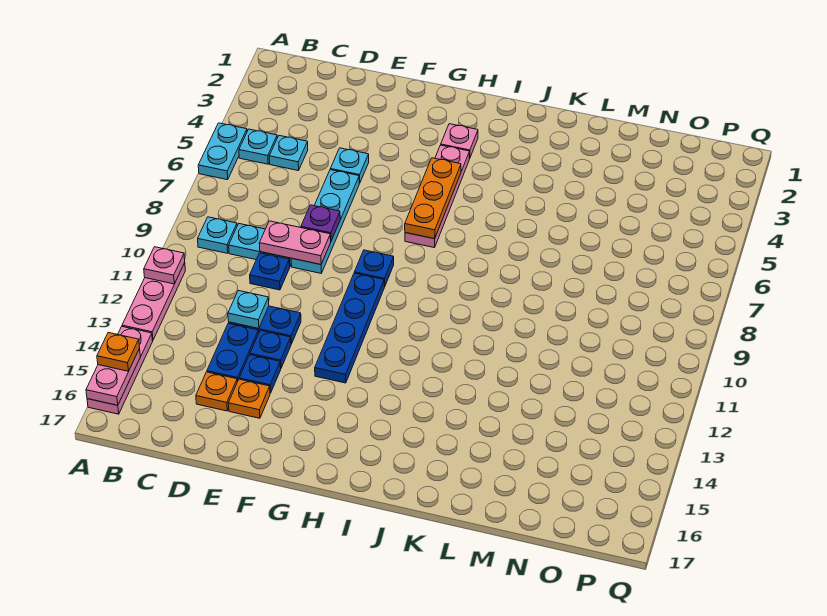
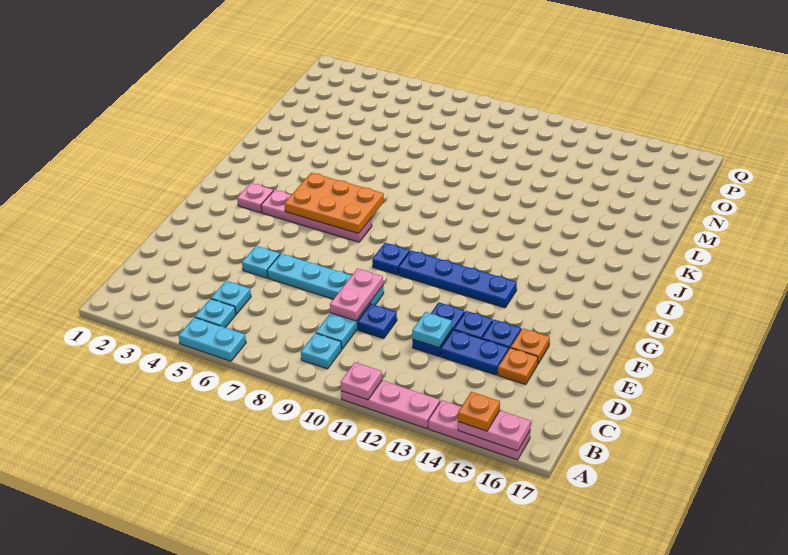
purple plate E8 level 2 -> none
orange plate H5:H7 level 2 -> orange plate H5:I7 level 2

